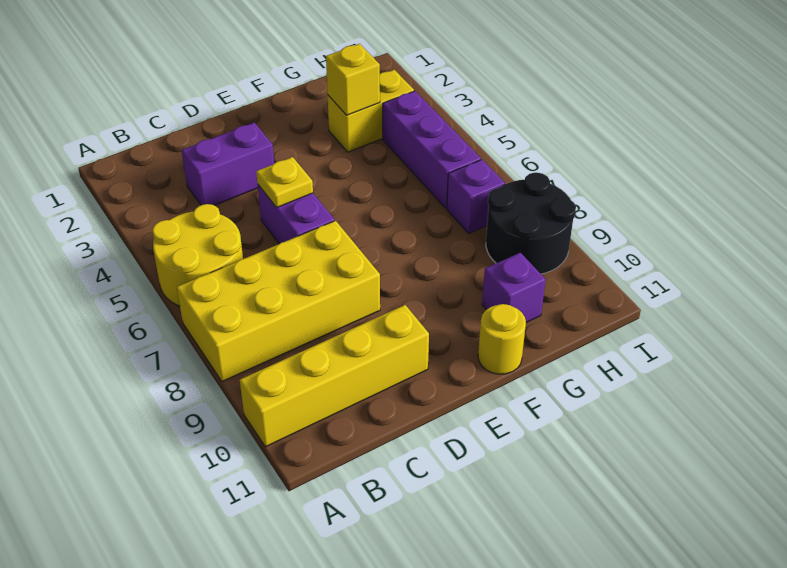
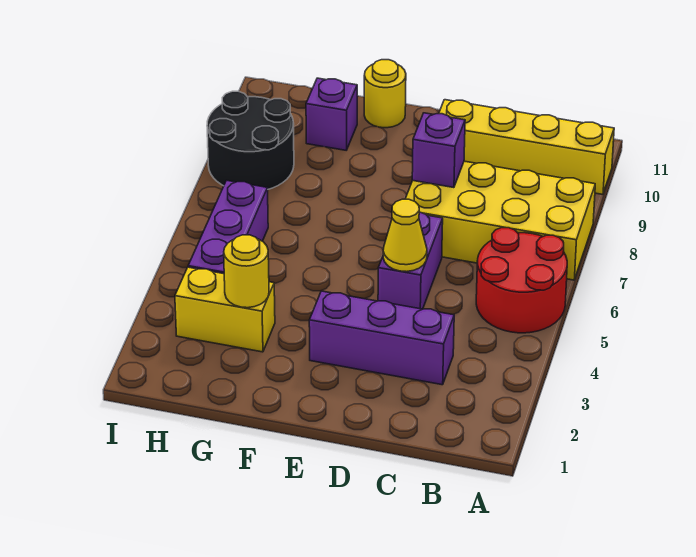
yellow round brick A5:B6 level 1 -> red round brick A5:B6 level 1
purple brick C3:D3 level 1 -> purple brick C3:E3 level 1
yellow plate D5 level 2 -> yellow cone D5 level 2
yellow brick G3 level 2 -> yellow round brick G3 level 2
purple brick H7 level 1 -> purple brick D8 level 2

